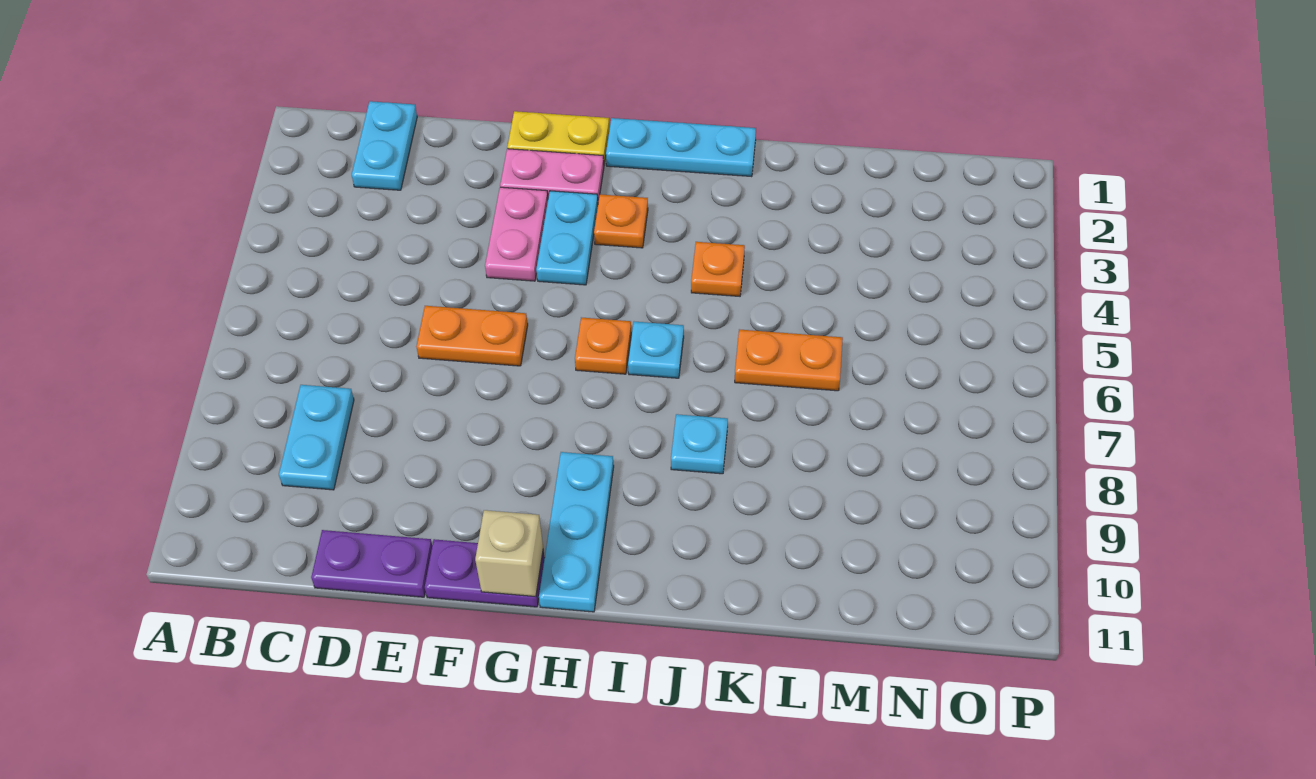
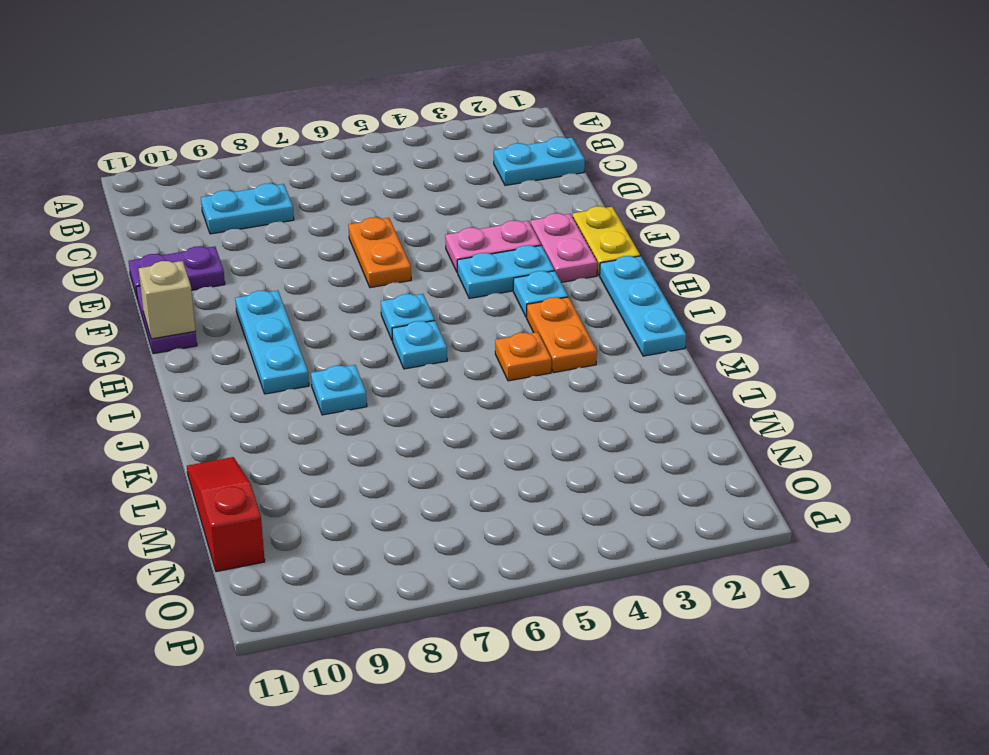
purple plate D11:E11 level 1 -> purple plate E10:E11 level 1
orange plate H3 level 1 -> cyan plate H3 level 1
orange plate H6 level 1 -> cyan plate H6 level 1
cyan plate H9:H11 level 1 -> cyan plate G9:I9 level 1
orange plate K6:L6 level 1 -> orange plate I3:J3 level 1
none -> red slope L11:N11 level 1 top N

